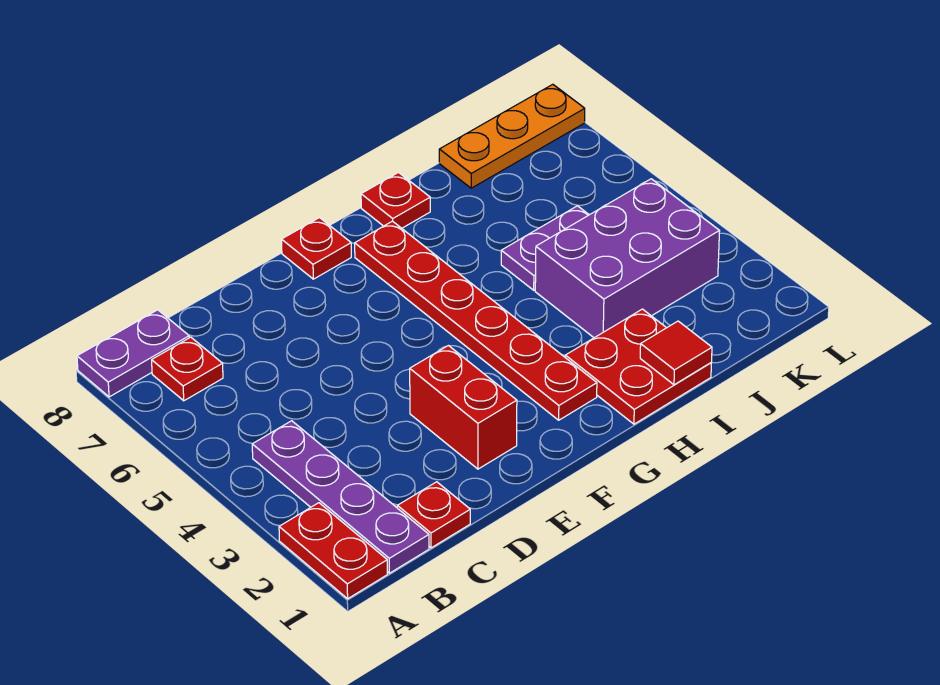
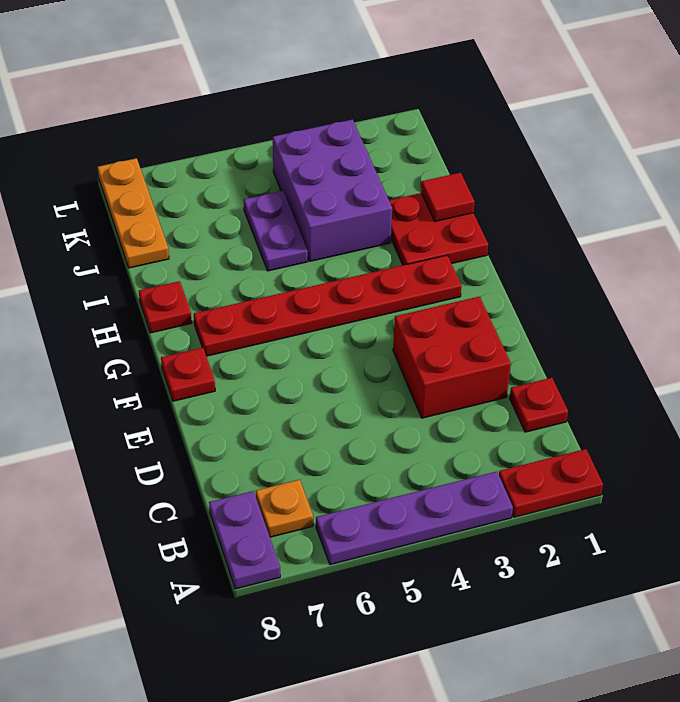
purple plate B1:B4 level 1 -> purple plate A3:A6 level 1
red plate B7 level 1 -> orange plate B7 level 1
red brick E2:E3 level 1 -> red brick D2:E3 level 1

